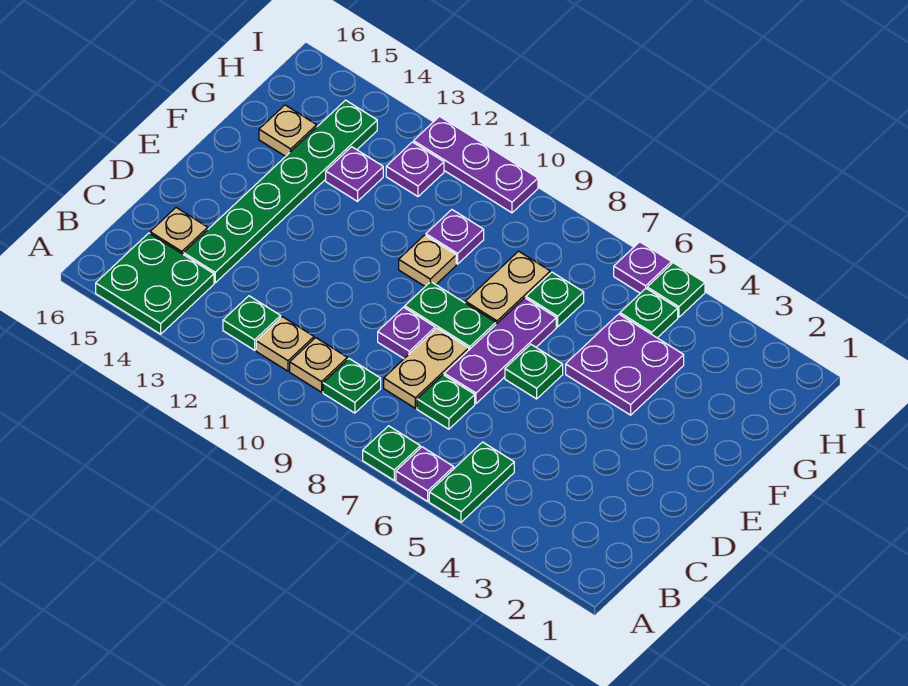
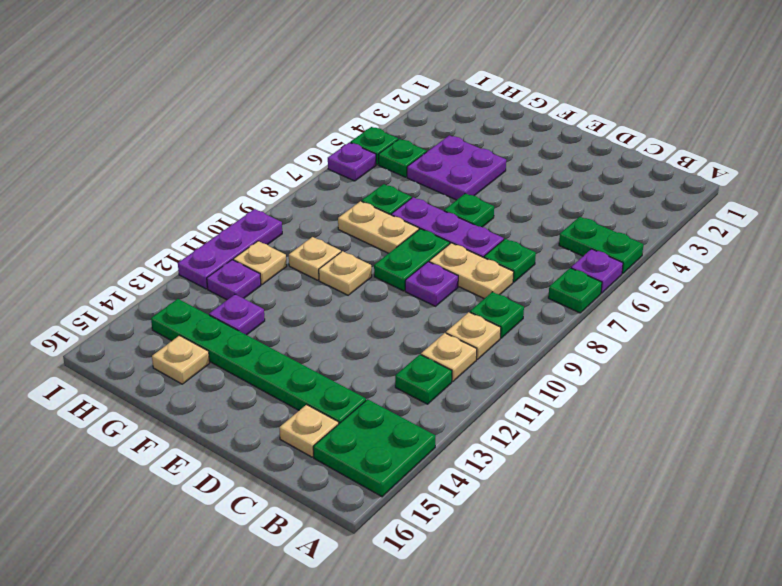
purple plate G10 level 1 -> tan plate G10 level 1
none -> tan plate H11 level 1

